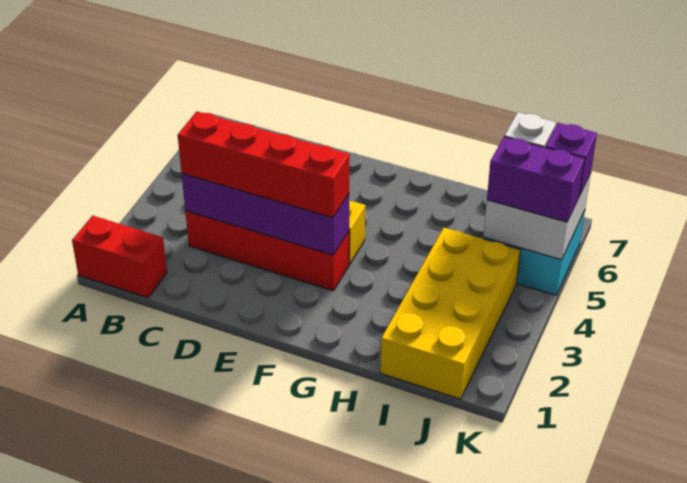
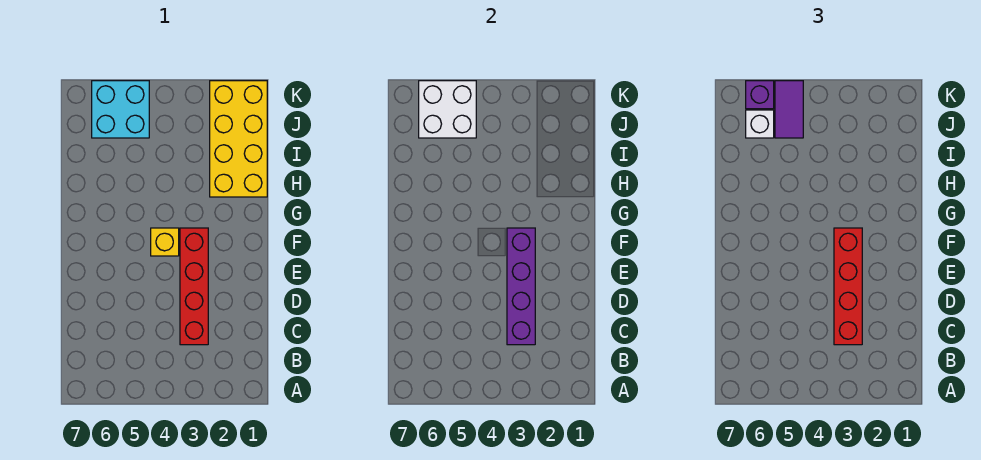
red brick A1:B1 level 1 -> none
yellow brick I1:J4 level 1 -> yellow brick H1:K2 level 1
purple brick J5:K5 level 3 -> purple tile J5:K5 level 3

